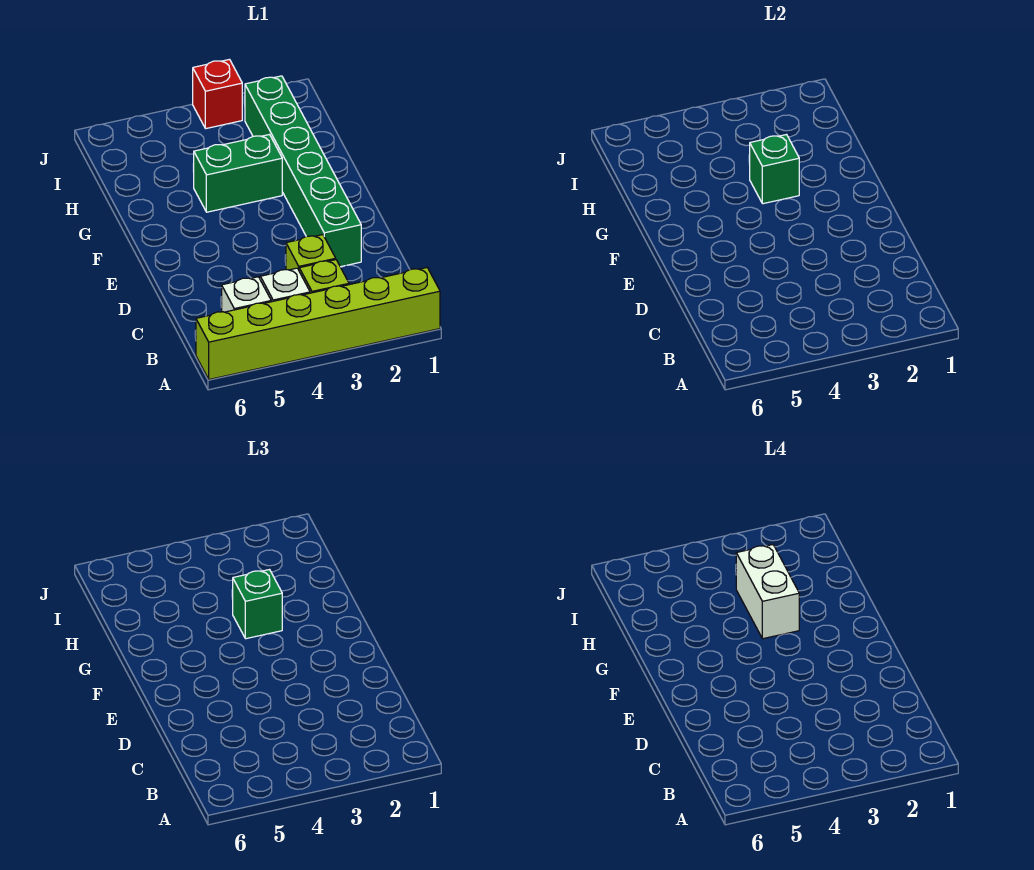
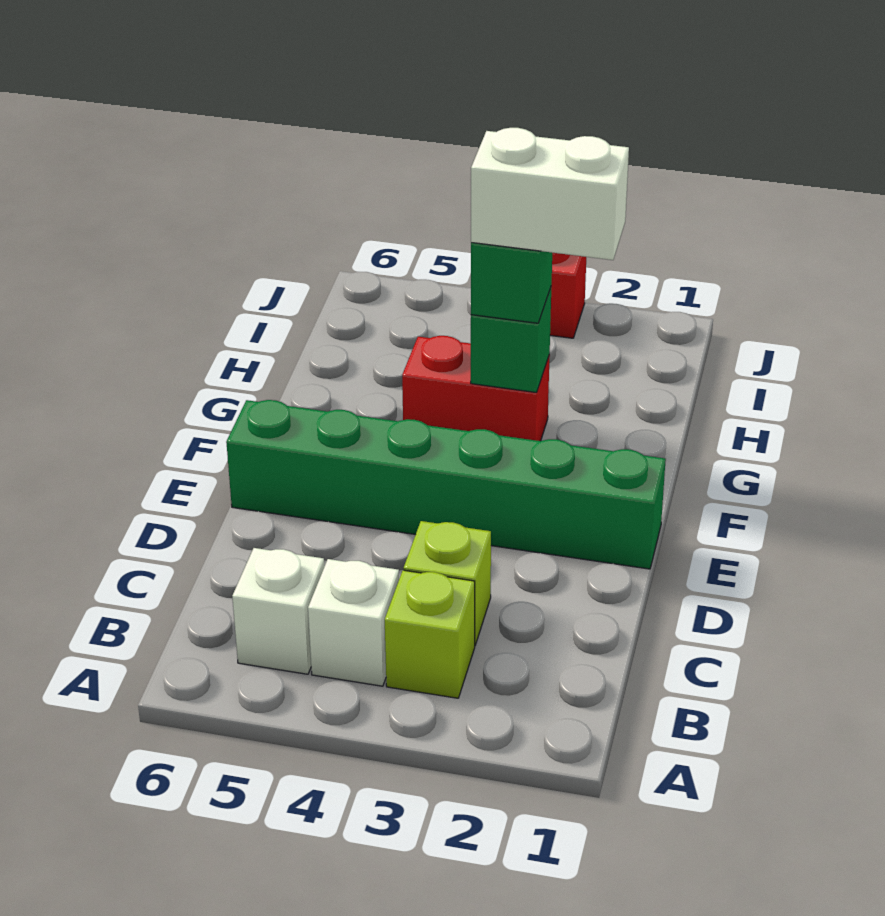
lime brick A1:A6 level 1 -> none
green brick D2:I2 level 1 -> green brick E1:E6 level 1
green brick G3:G4 level 1 -> red brick G3:G4 level 1
white brick G3:H3 level 4 -> white brick G2:G3 level 4

